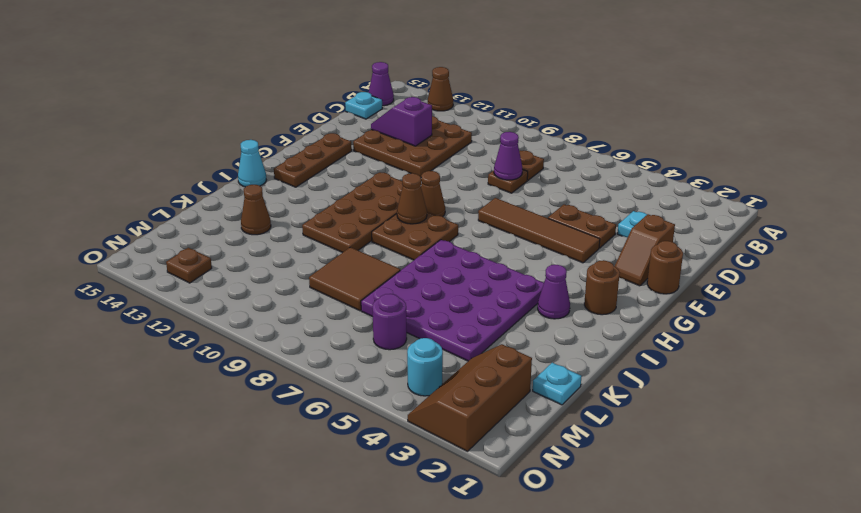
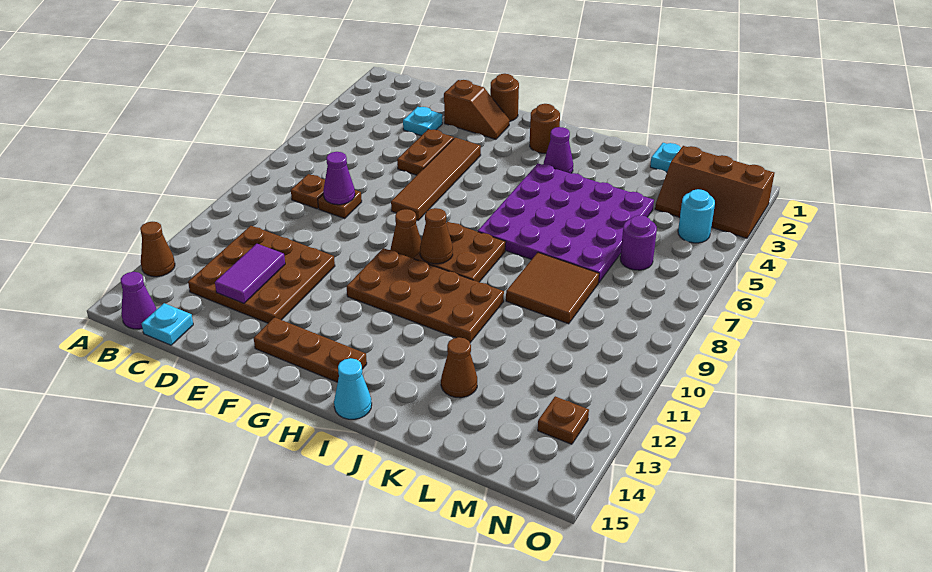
purple slope D12:D13 level 2 top 12 -> purple tile D12:D13 level 2

